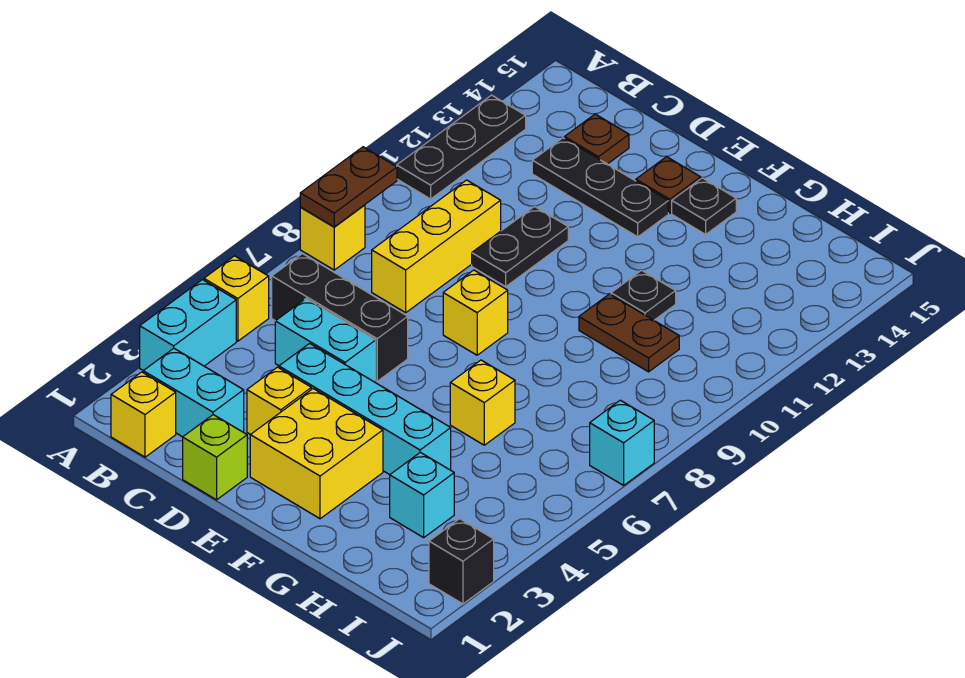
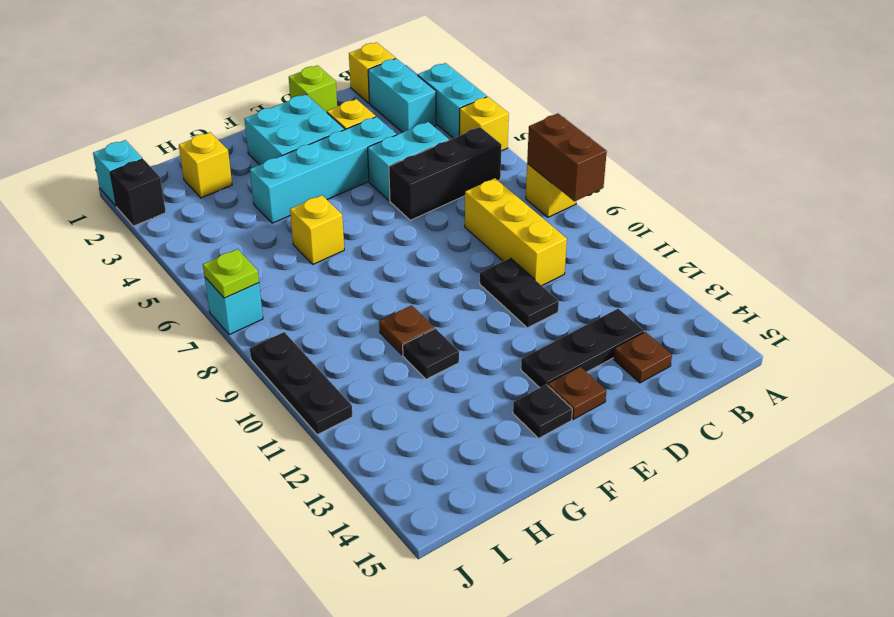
brown plate A8:A9 level 2 -> brown brick A8:A9 level 2
black plate A11:A13 level 1 -> black plate J9:J11 level 1
cyan brick B2:C2 level 1 -> cyan brick B2:B3 level 1
yellow brick E2:F3 level 1 -> cyan brick E2:F3 level 1
yellow brick E8 level 1 -> yellow brick H2 level 1
brown plate G10:H10 level 1 -> brown plate G10 level 1
cyan brick H3 level 1 -> cyan brick J1 level 1
none -> lime plate J7 level 2

